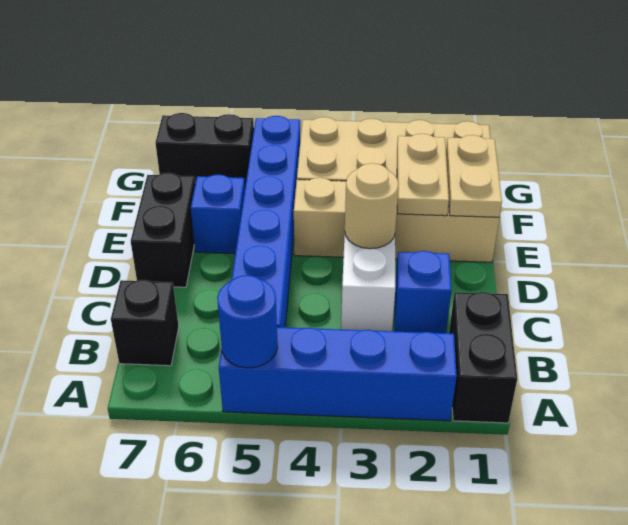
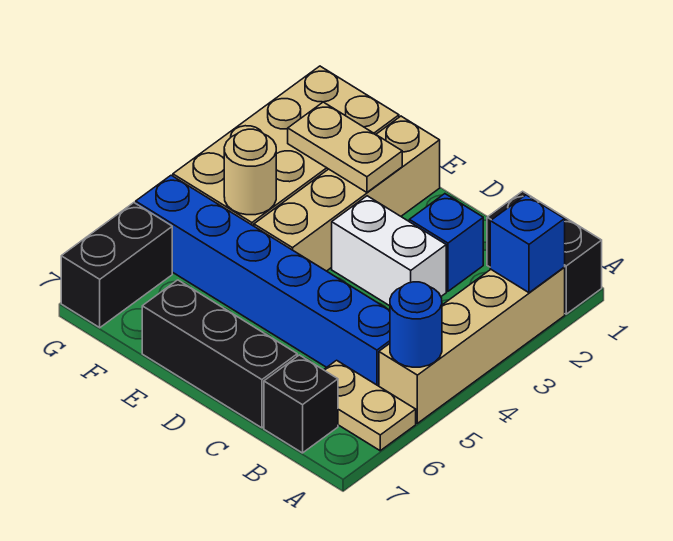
blue brick A2:A5 level 1 -> tan brick A2:A5 level 1
tan round brick D3 level 2 -> tan round brick F4 level 2
black brick D7:E7 level 1 -> black brick C7:E7 level 1
tan plate E1:F1 level 2 -> tan plate A6:B6 level 1
blue brick E6 level 1 -> blue brick A2 level 2

